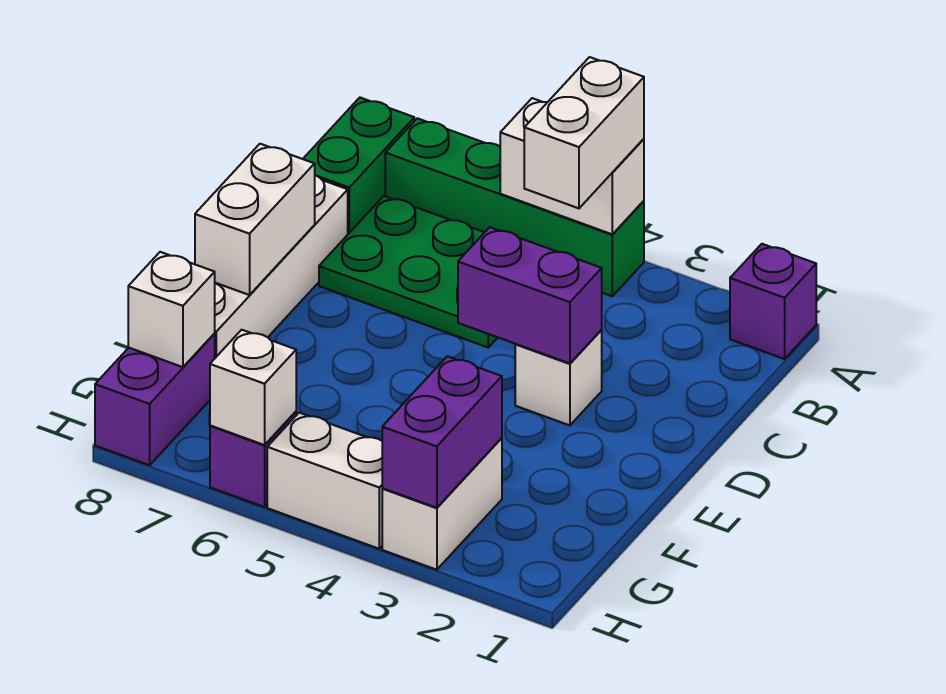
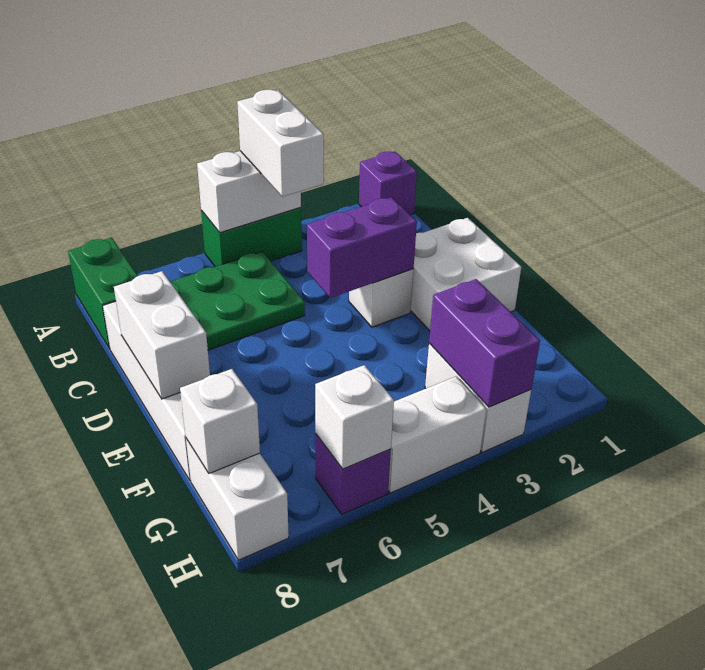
green brick A4:A7 level 1 -> green brick A4:A5 level 1
none -> white brick D1:E2 level 1
purple brick G8:H8 level 1 -> white brick G8:H8 level 1

